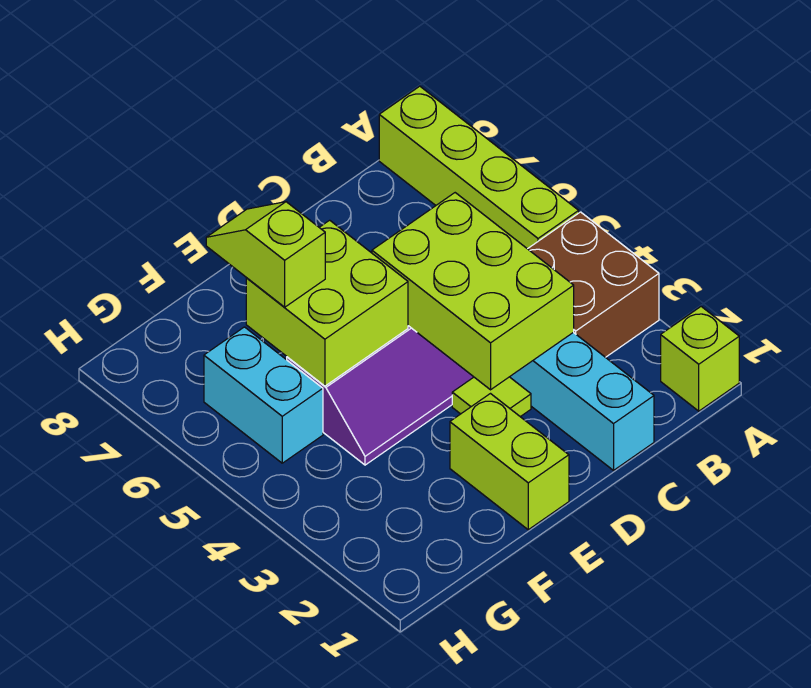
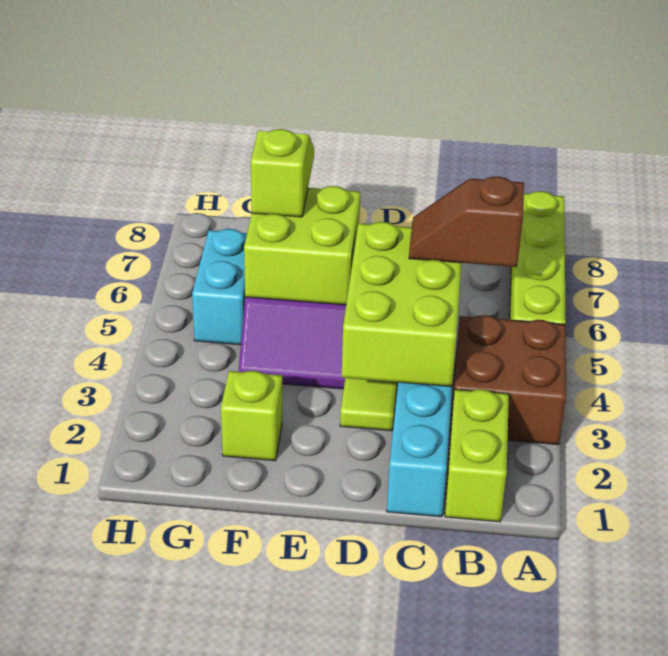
lime brick A1 level 1 -> lime brick F2 level 1
none -> brown slope B5:C5 level 3 top B
lime brick E1:E2 level 1 -> lime brick B1:B2 level 1

